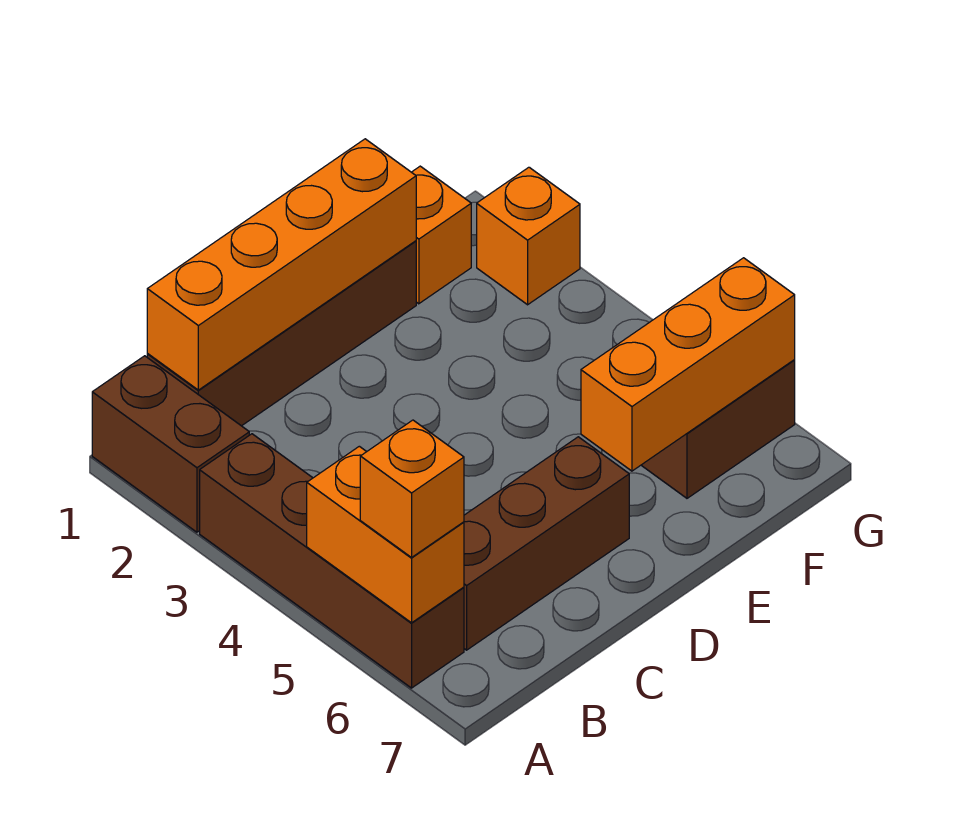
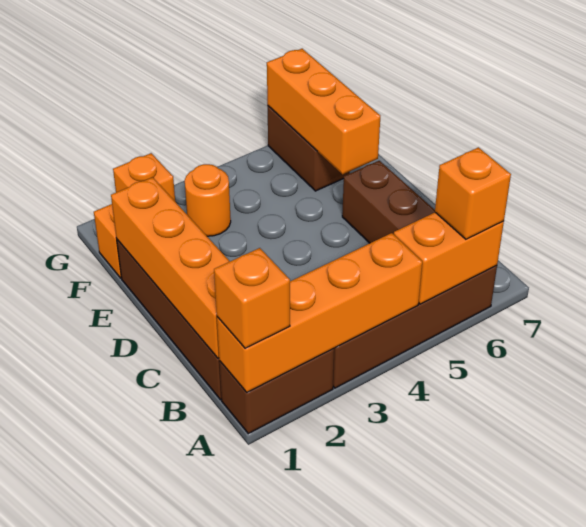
none -> orange brick A1:A4 level 2
none -> orange brick A1 level 3
none -> orange round brick F3 level 1

